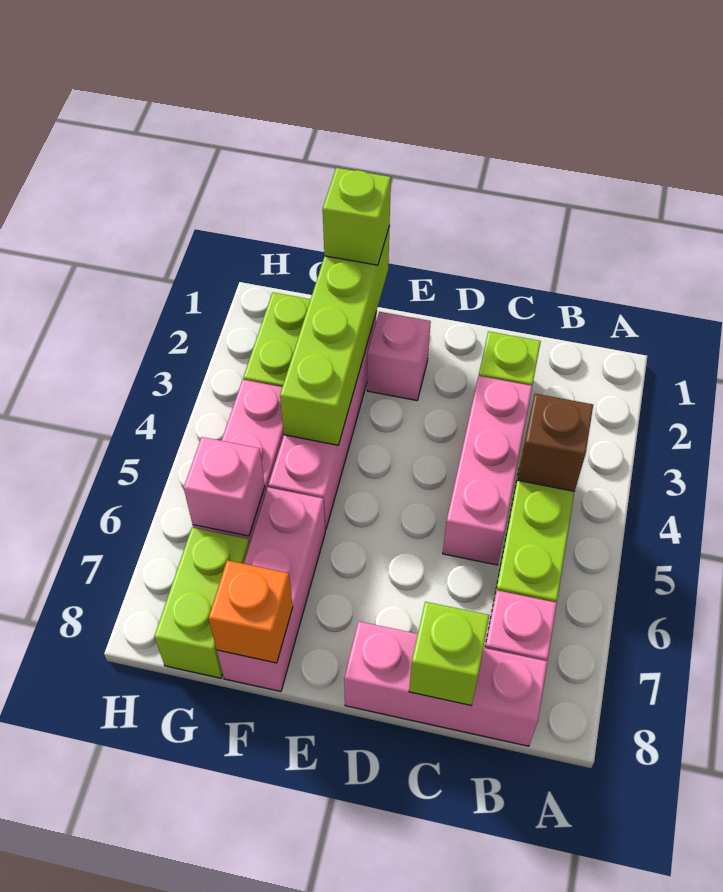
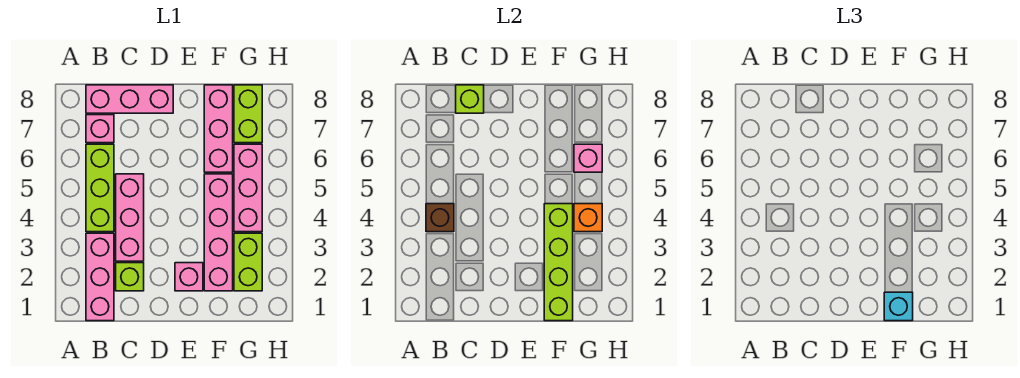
none -> pink brick B1:B3 level 1
lime brick F1 level 3 -> cyan brick F1 level 3
orange brick F8 level 2 -> orange brick G4 level 2

